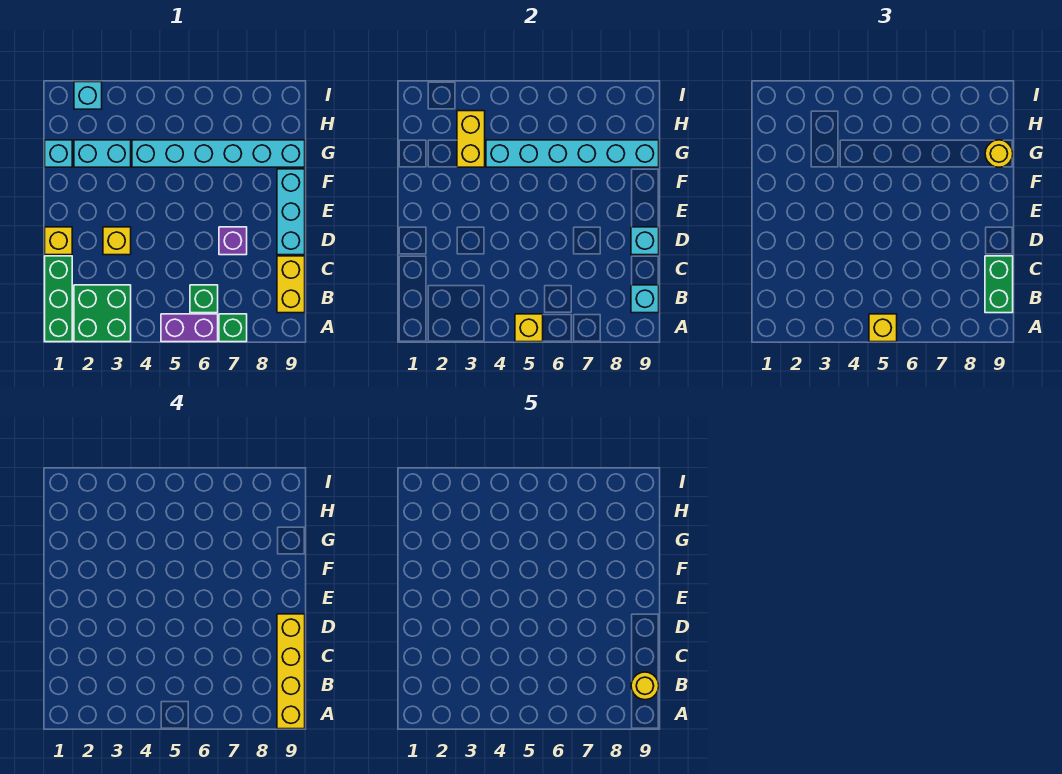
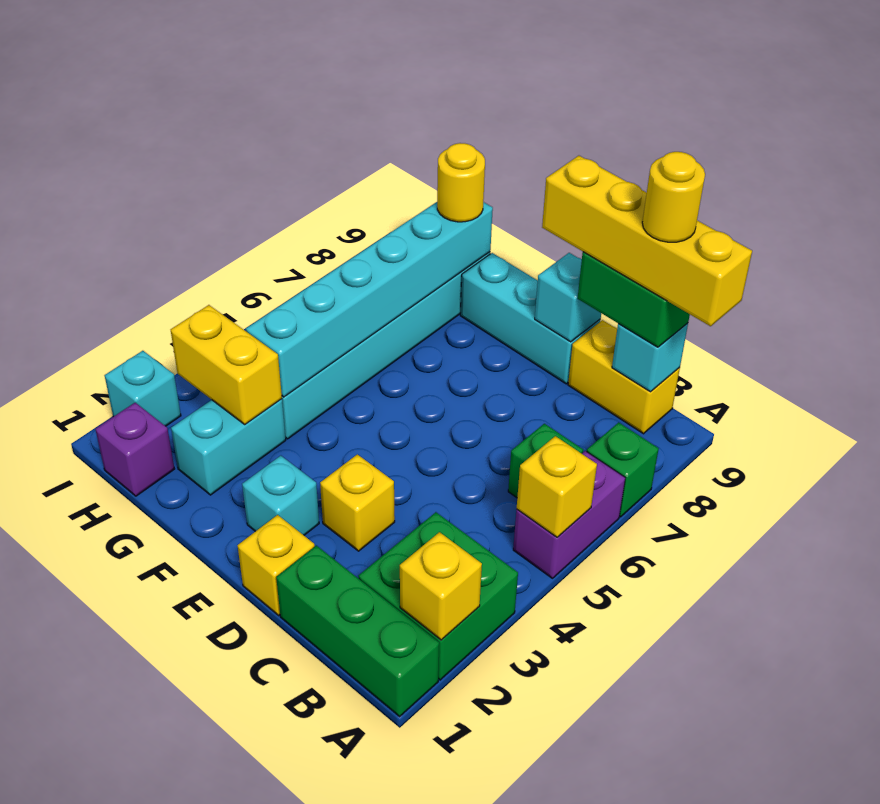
yellow brick A5 level 3 -> yellow brick A2 level 2
purple brick D7 level 1 -> purple brick H1 level 1
cyan brick G1 level 1 -> cyan brick E2 level 1

